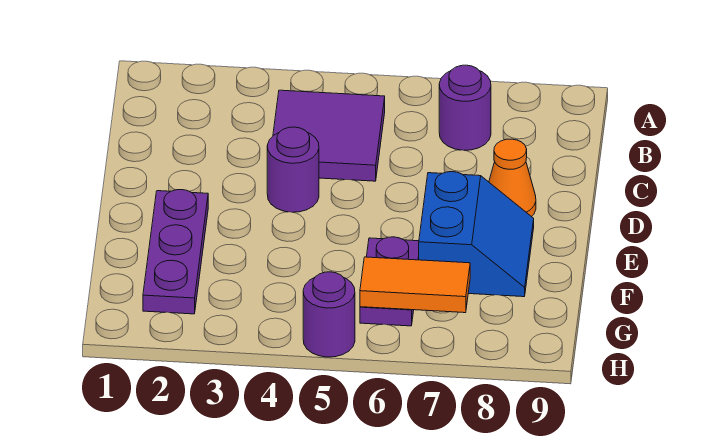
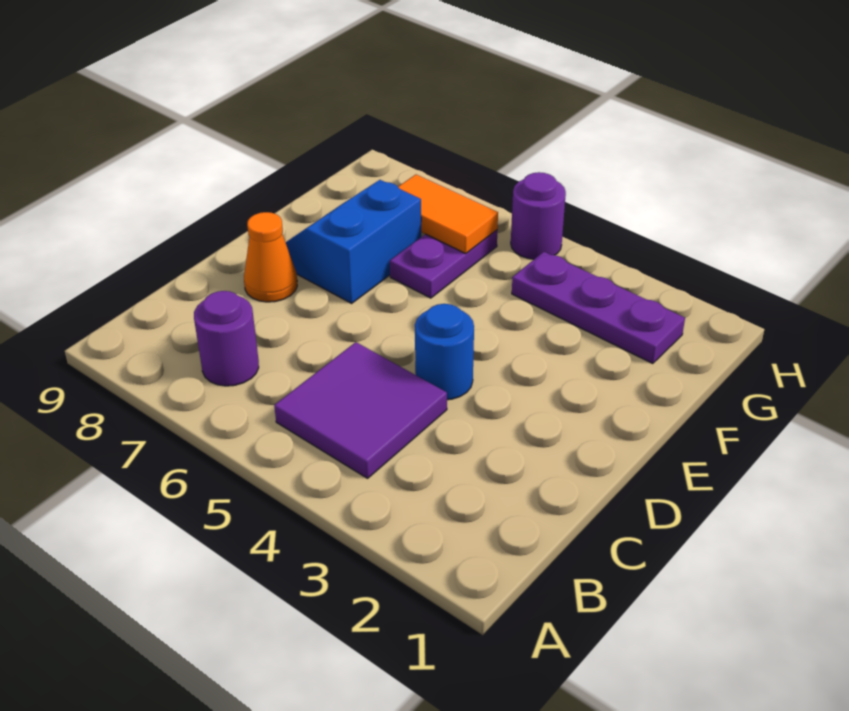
purple round brick D4 level 1 -> blue round brick D4 level 1
purple plate E2:G2 level 1 -> purple plate G2:G4 level 1

